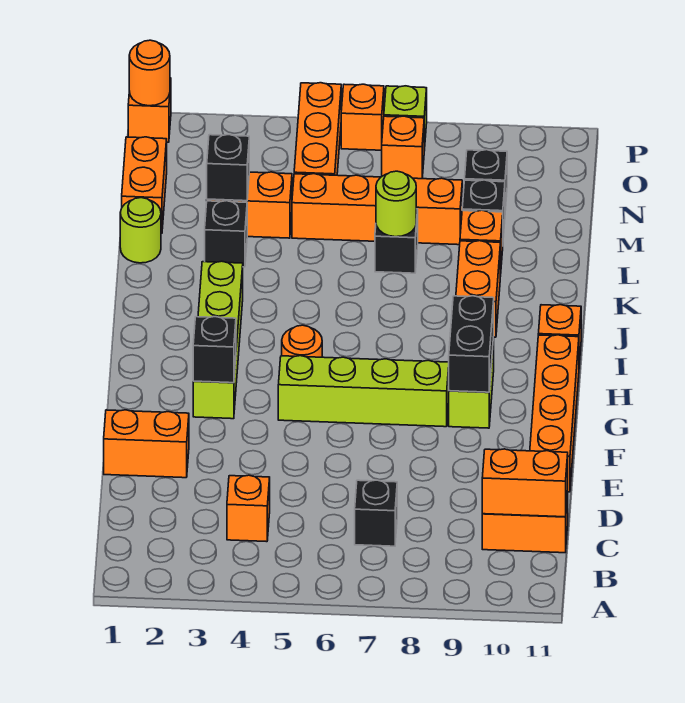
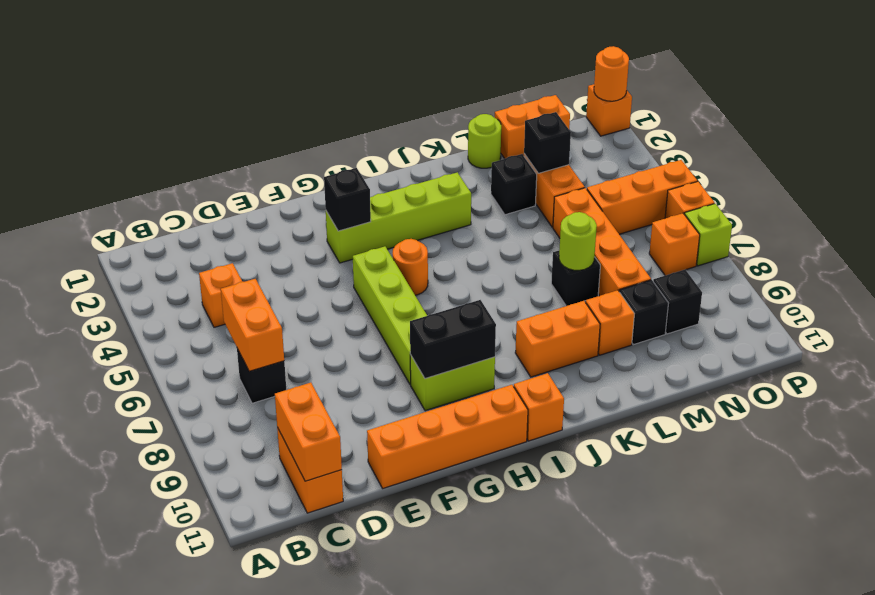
orange brick E1:E2 level 1 -> orange brick C6:C7 level 2

